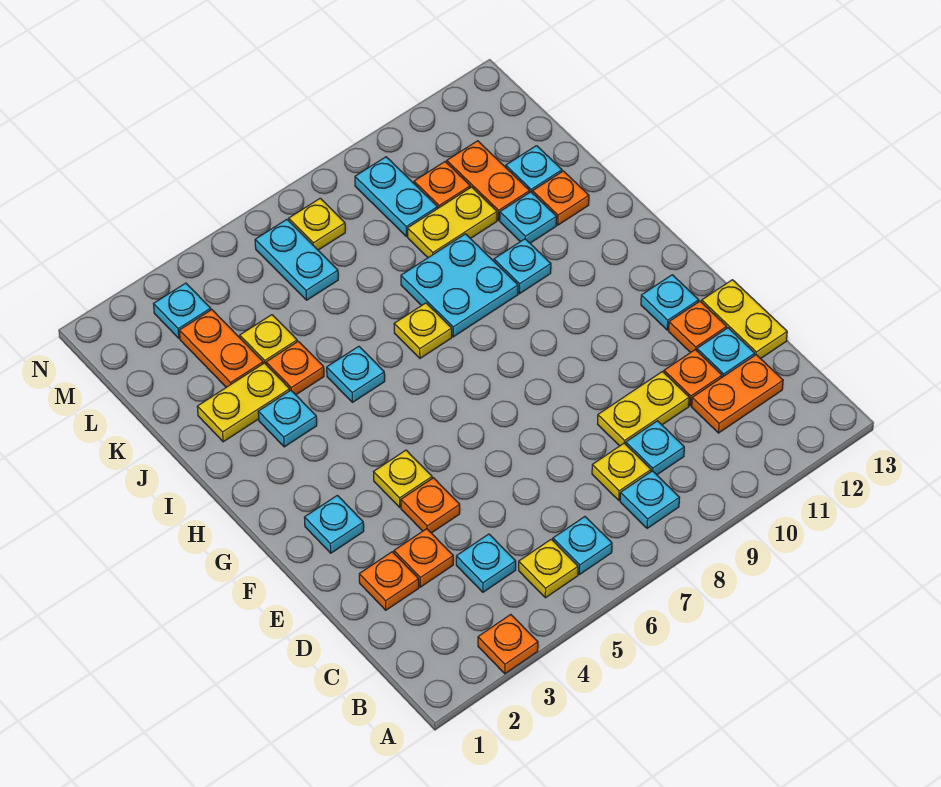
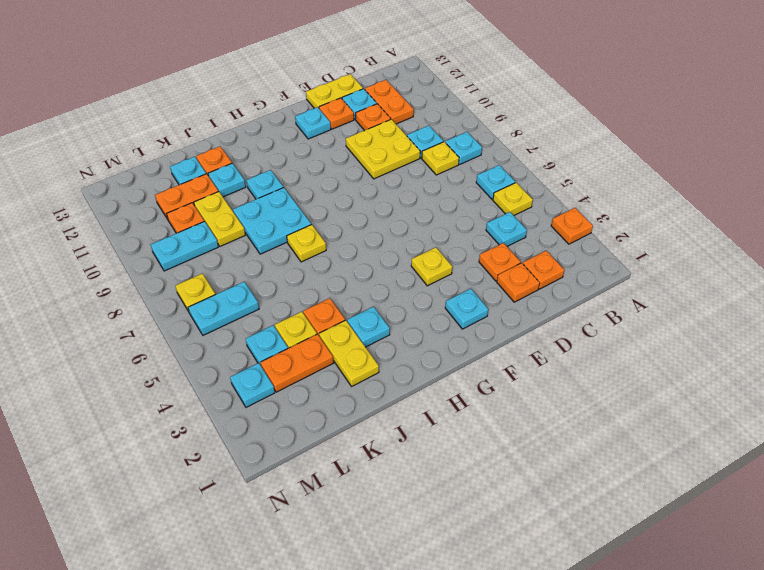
yellow plate D9:D10 level 1 -> yellow plate D9:E10 level 1
orange plate E4 level 1 -> orange plate C2 level 1
cyan plate I5 level 1 -> cyan plate L4 level 1

